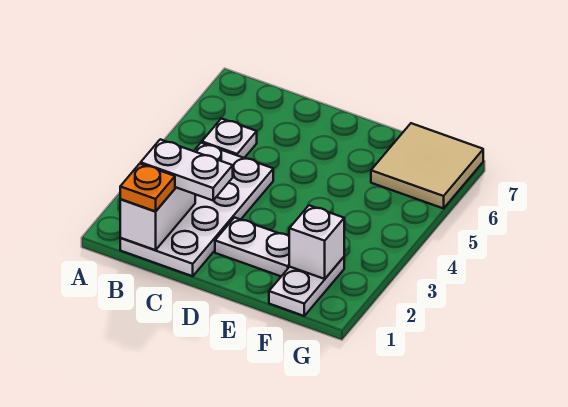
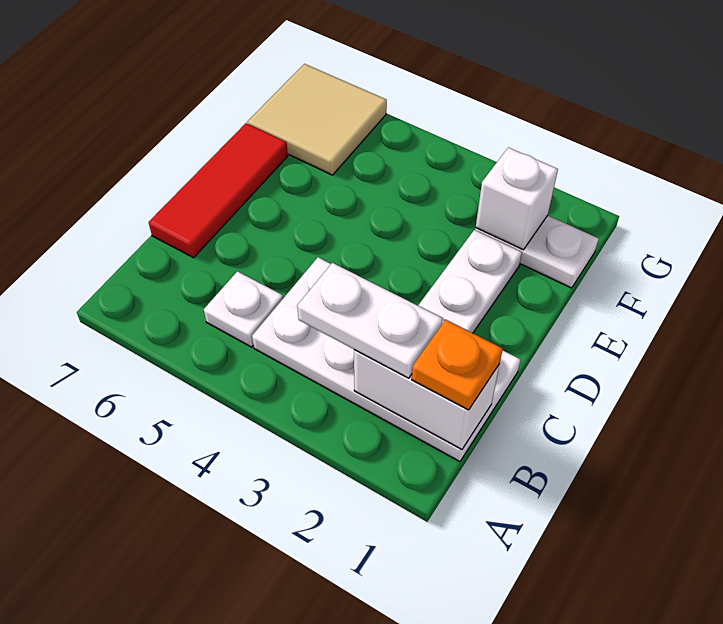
white plate B2:C2 level 3 -> white plate B2:B3 level 3
none -> red tile C7:E7 level 1

